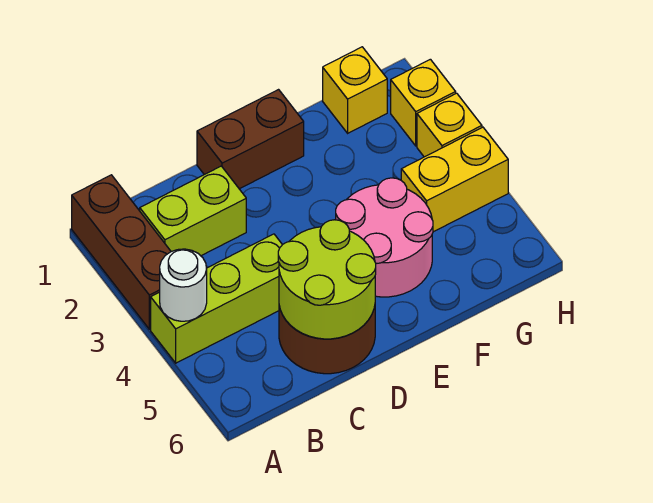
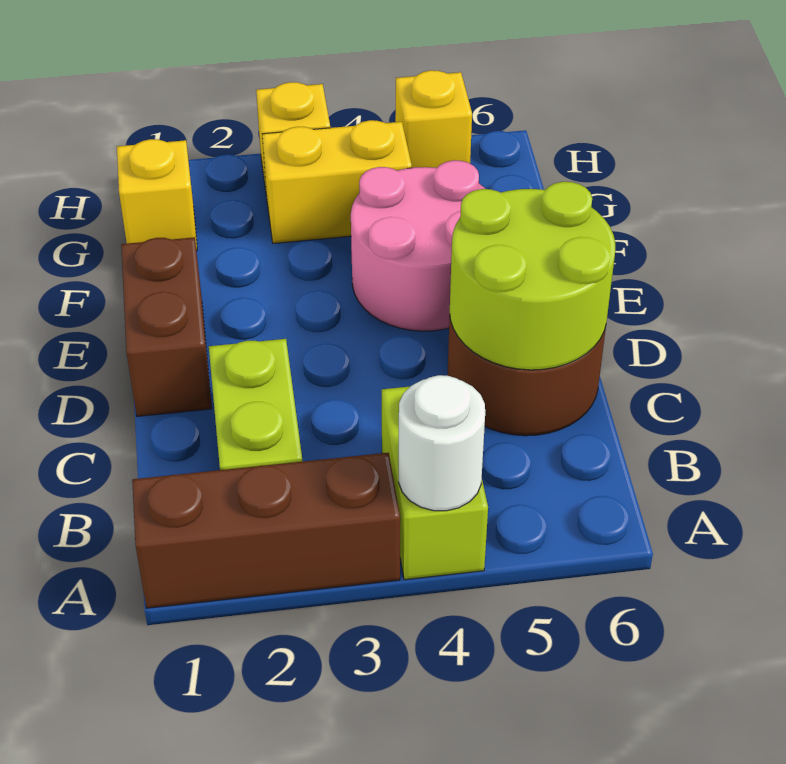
lime brick A4:C4 level 1 -> lime brick A4:B4 level 1
yellow brick G4:H4 level 1 -> yellow brick G3:G4 level 1
yellow brick H2 level 1 -> yellow brick H5 level 1

